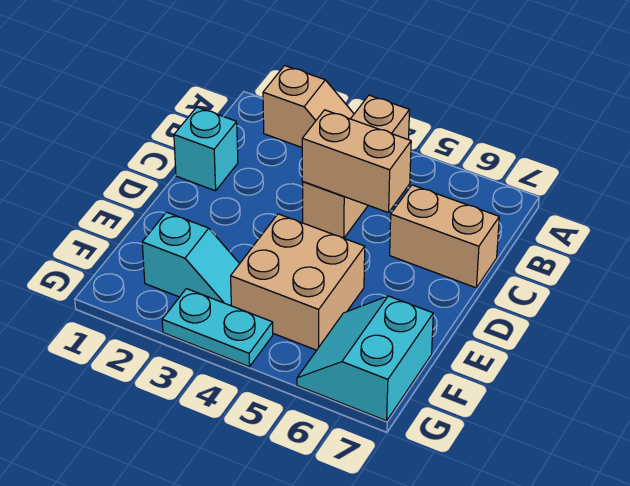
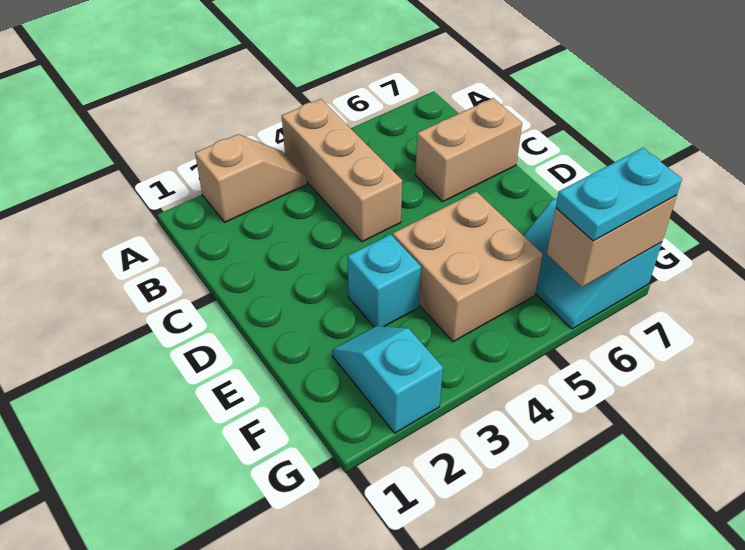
cyan brick C1 level 1 -> cyan brick E3 level 1
tan brick C4:C5 level 2 -> tan brick G6:G7 level 2
cyan slope F2:F3 level 1 top 2 -> cyan slope F2:G2 level 1 top G
cyan plate G3:G4 level 1 -> cyan plate G6:G7 level 3

